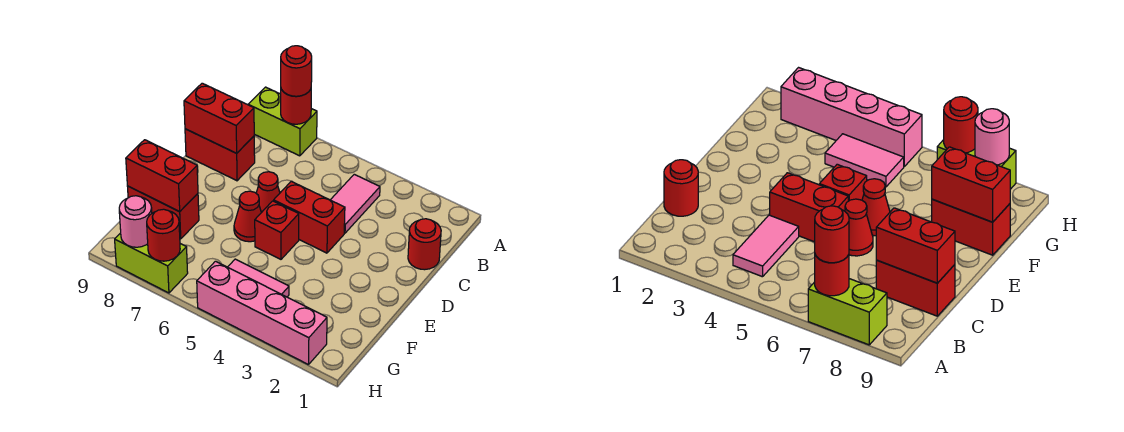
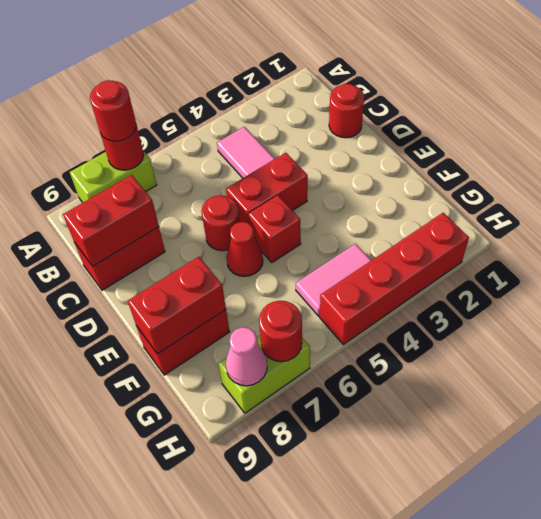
red cone D6 level 1 -> red round brick D6 level 1
pink brick H2:H5 level 1 -> red brick H2:H5 level 1
pink round brick H8 level 2 -> pink cone H8 level 2

